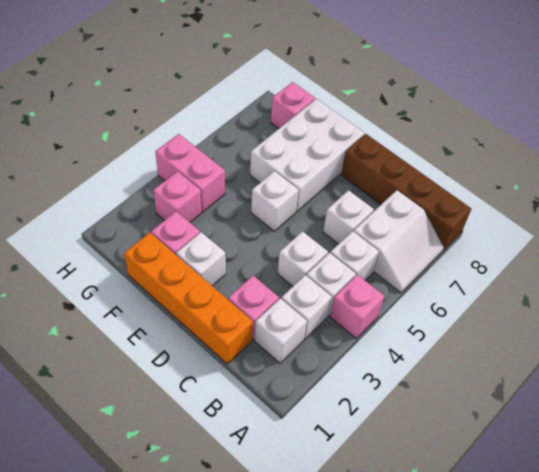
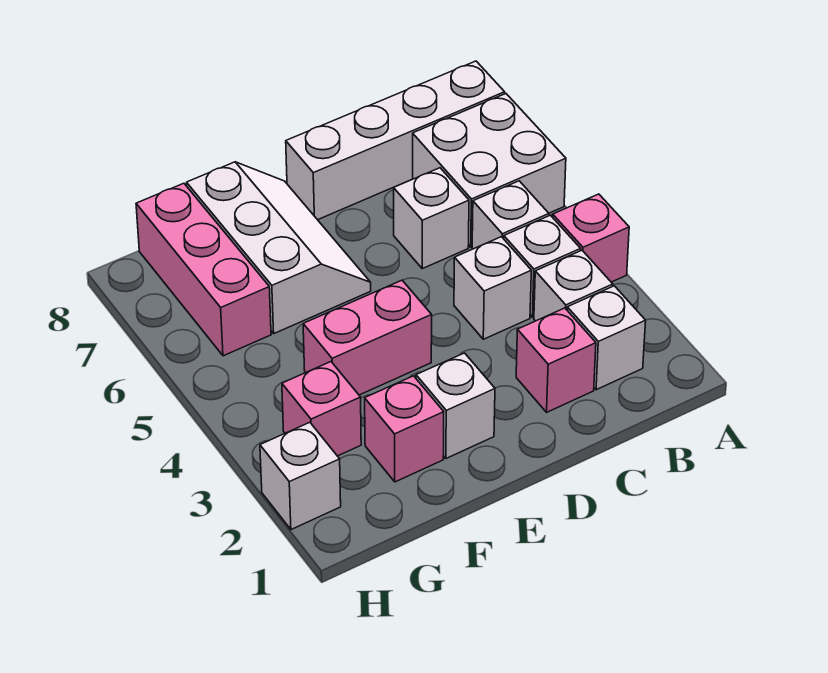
white slope A6:B7 level 1 top B -> white brick A6:B7 level 1
brown brick A8:D8 level 1 -> white brick A8:D8 level 1
orange brick C1:F1 level 1 -> none
white brick E5 level 1 -> white brick H2 level 1
white brick E6:F8 level 1 -> white slope E6:F8 level 1 top F
pink brick G4:H4 level 1 -> pink brick E4:F4 level 1
pink brick G8 level 1 -> pink brick G6:G8 level 1

